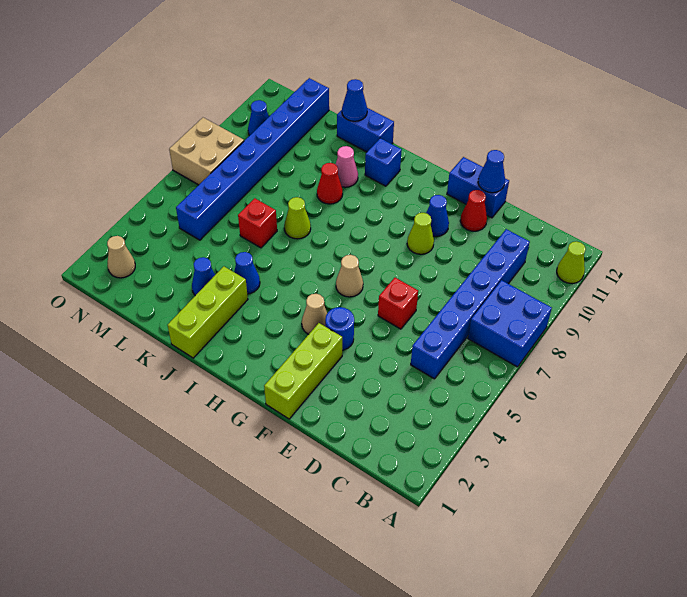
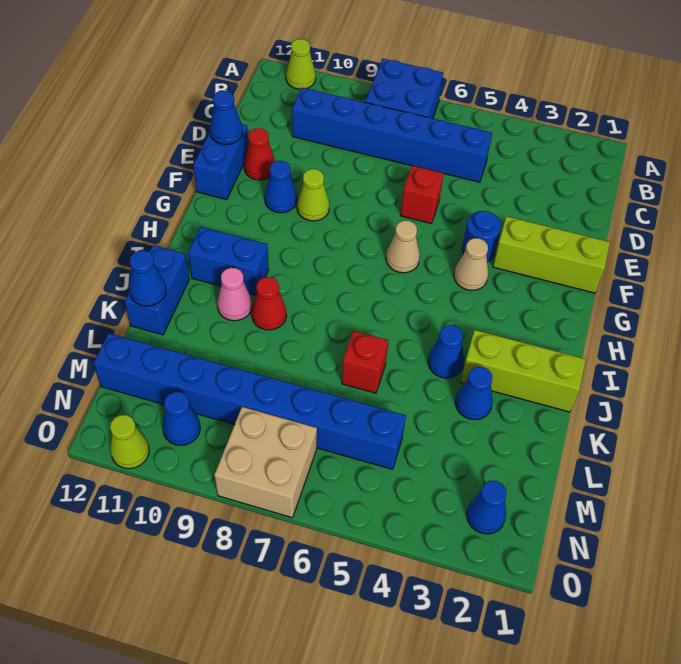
blue brick I11 level 1 -> blue brick I10:I11 level 1
lime cone J7 level 1 -> lime cone O11 level 1
tan cone N2 level 1 -> blue cone N2 level 1

